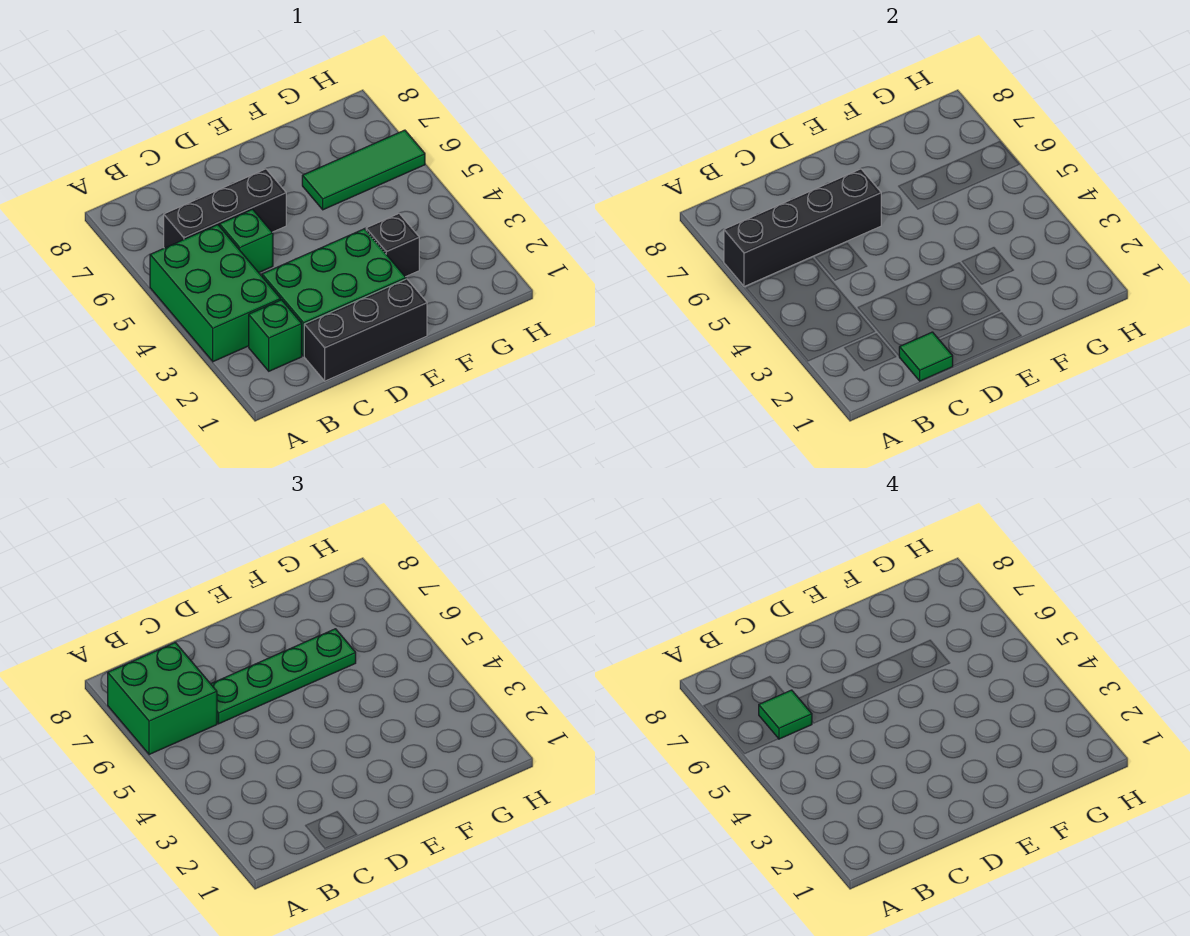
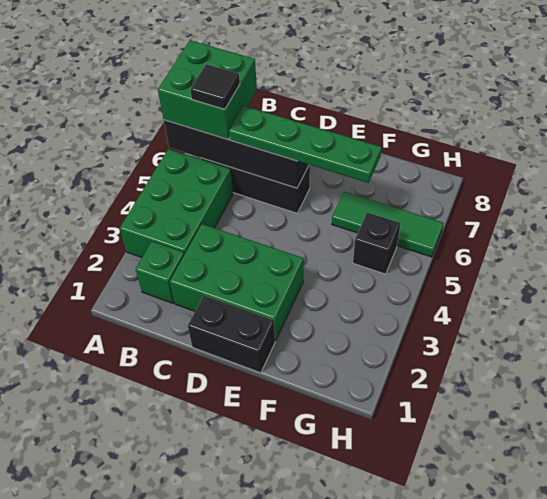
green tile B6 level 4 -> black tile B6 level 4
black brick C1:E1 level 1 -> black brick D1:E1 level 1
green tile C1 level 2 -> none
green brick C5 level 1 -> none
black brick F3 level 1 -> black brick G5 level 1

